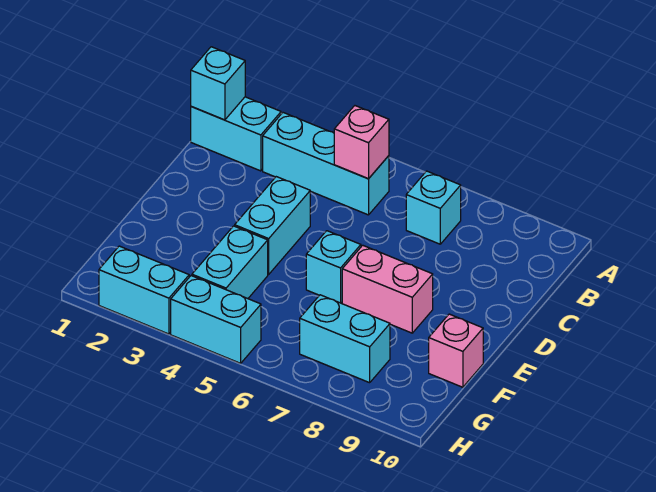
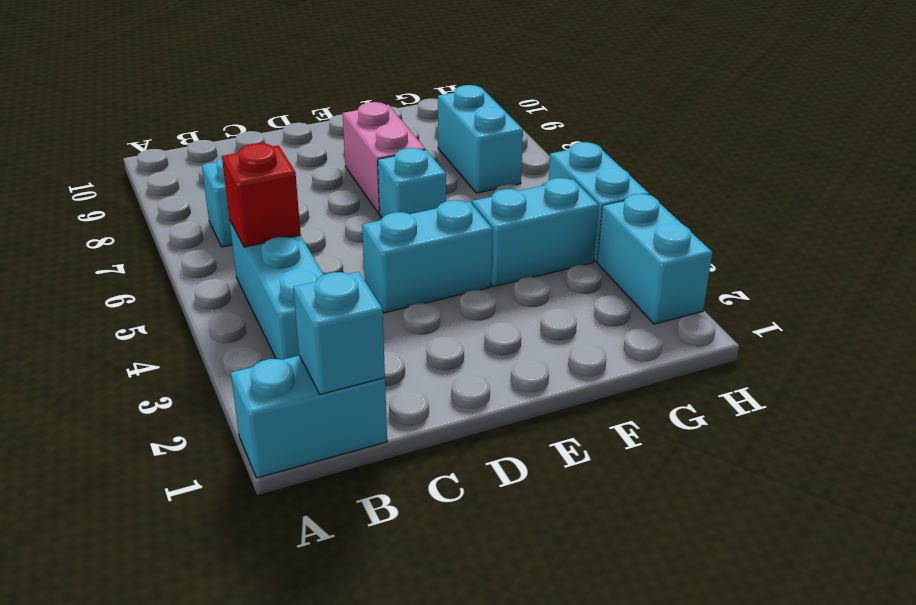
cyan brick B1:B2 level 1 -> cyan brick A1:B1 level 1
pink brick B5 level 2 -> red brick B5 level 2
pink brick F10 level 1 -> none

